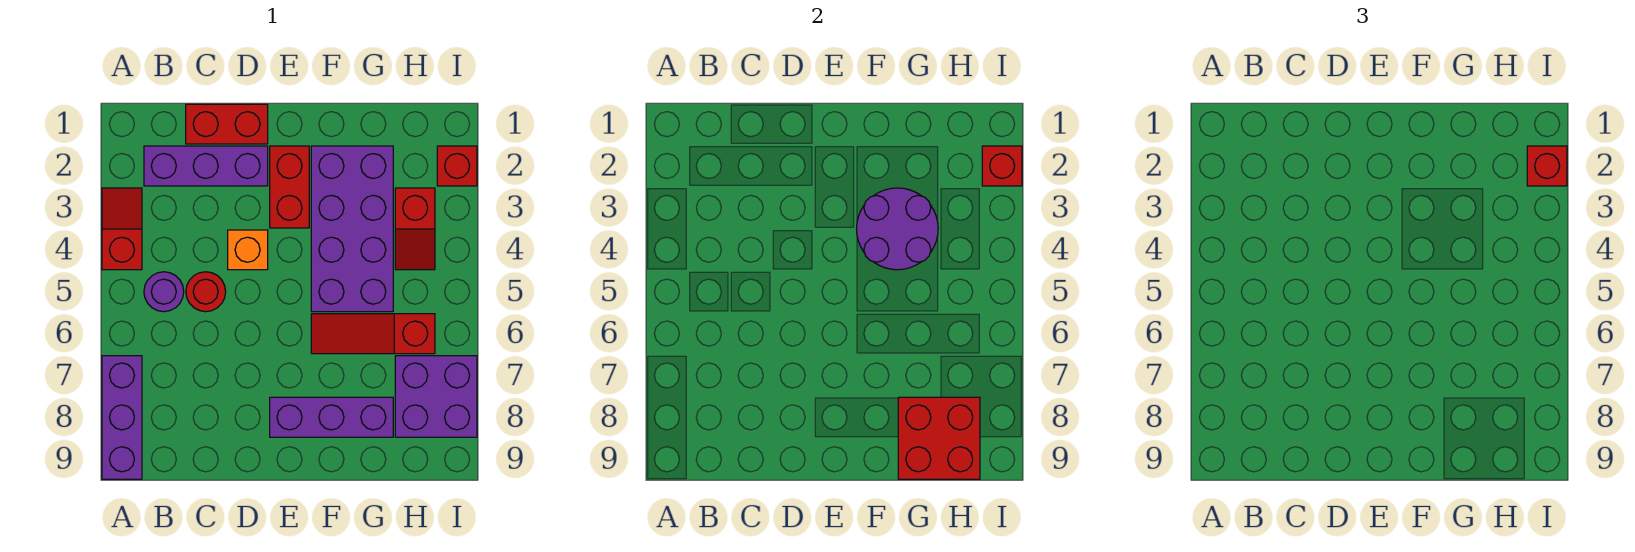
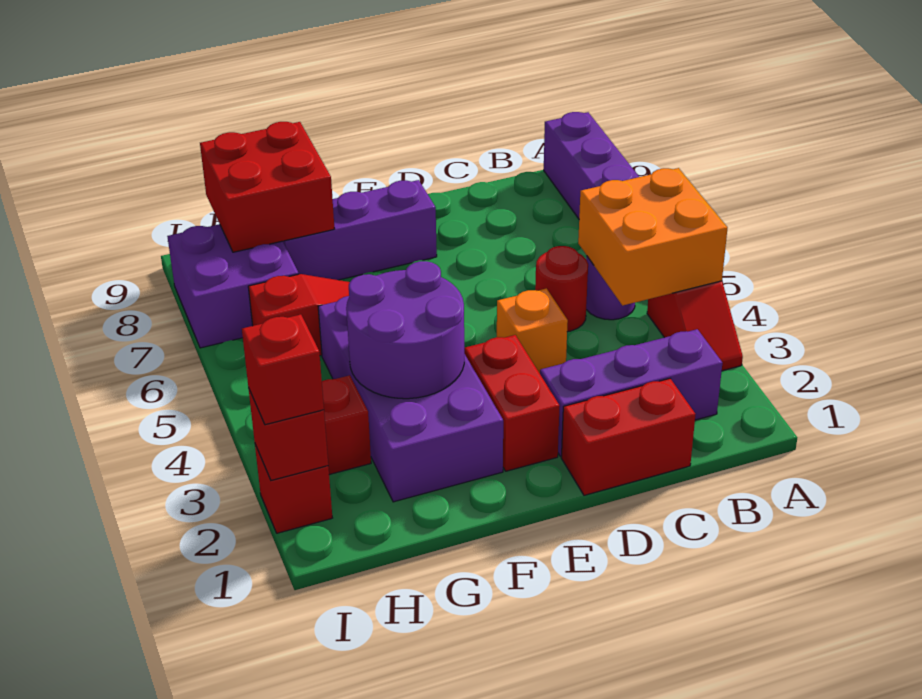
none -> orange brick A4:B5 level 2

